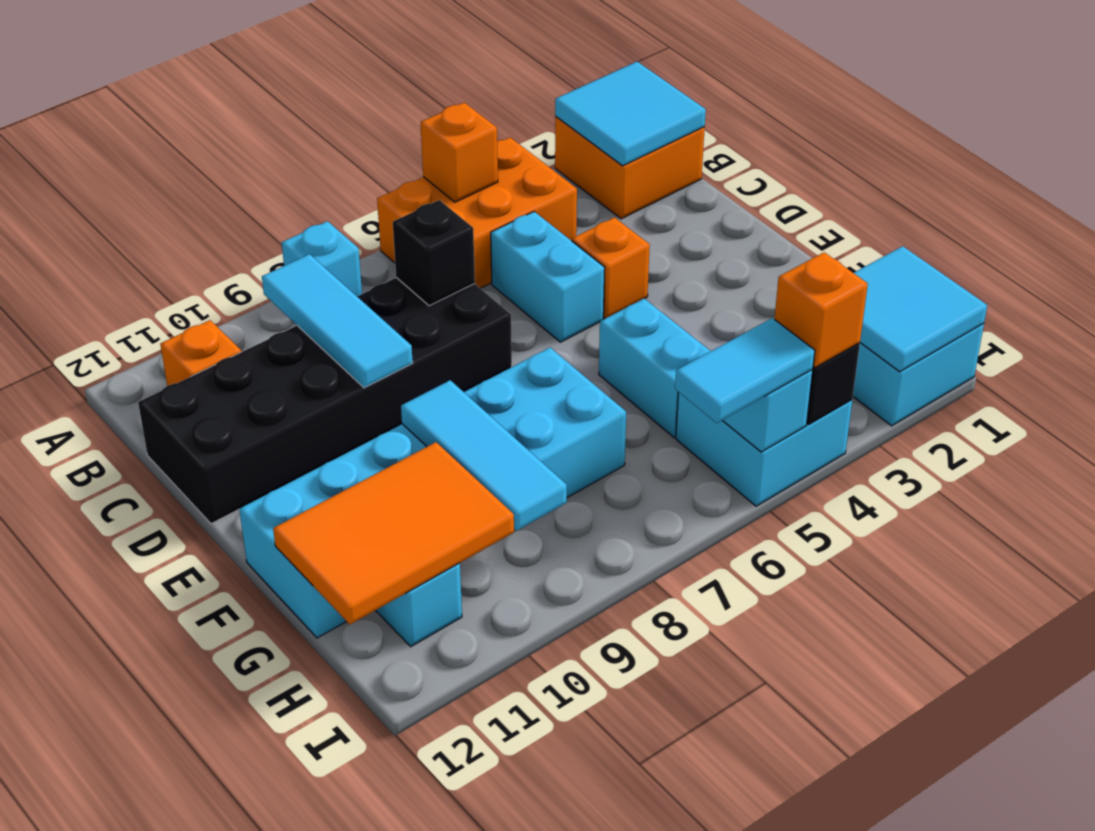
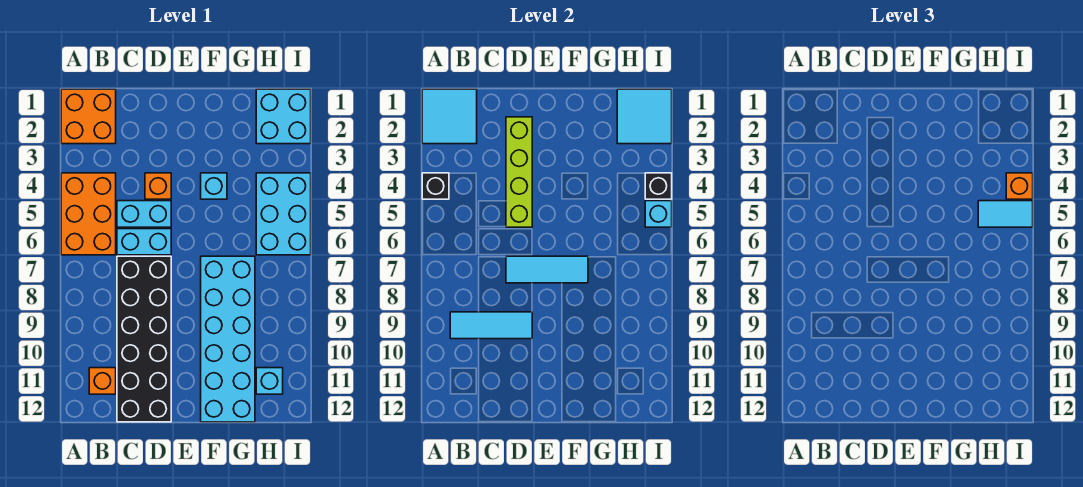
orange brick A5 level 2 -> none
cyan brick A8 level 1 -> cyan brick F4 level 1
black brick C7 level 2 -> black brick A4 level 2
none -> lime brick D2:D5 level 2
cyan brick F5:G5 level 1 -> cyan brick C6:D6 level 1
cyan tile F9:H9 level 2 -> cyan tile D7:F7 level 2
orange tile G10:H12 level 2 -> none
cyan brick H4:I5 level 1 -> cyan brick H4:I6 level 1
cyan tile I5:I6 level 3 -> cyan tile H5:I5 level 3

